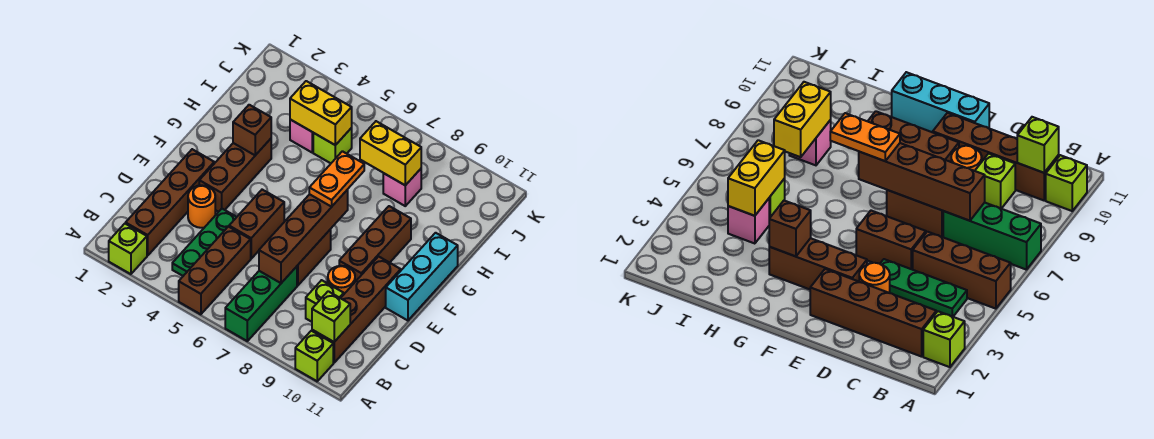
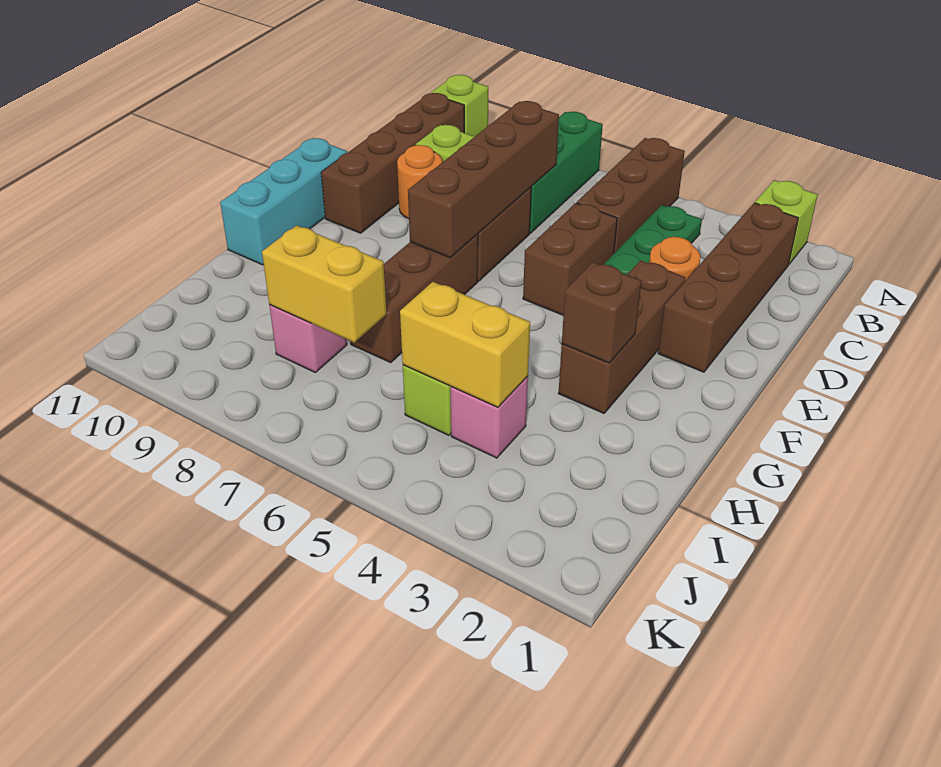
lime brick B10 level 2 -> none
brown brick E9:G9 level 1 -> brown brick F7:H7 level 1
orange plate F7:G7 level 3 -> none

